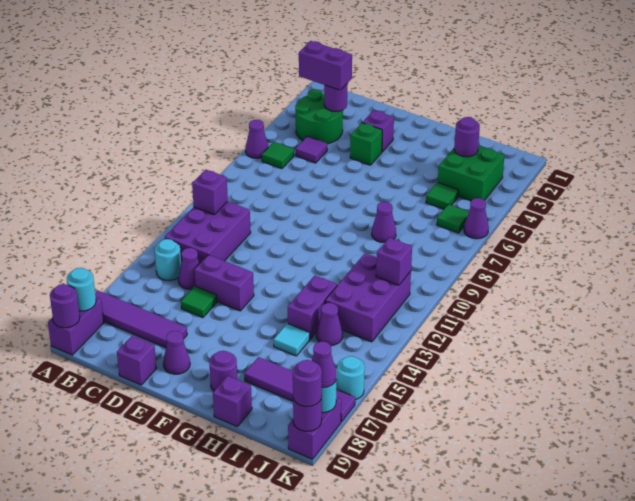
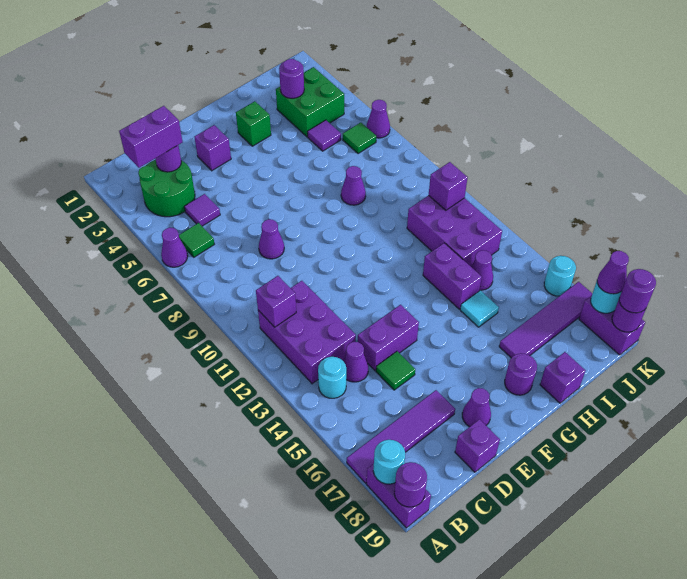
none -> purple cone D8 level 1
green brick E4 level 1 -> green brick G3 level 1
green tile I5 level 1 -> purple tile I5 level 1

